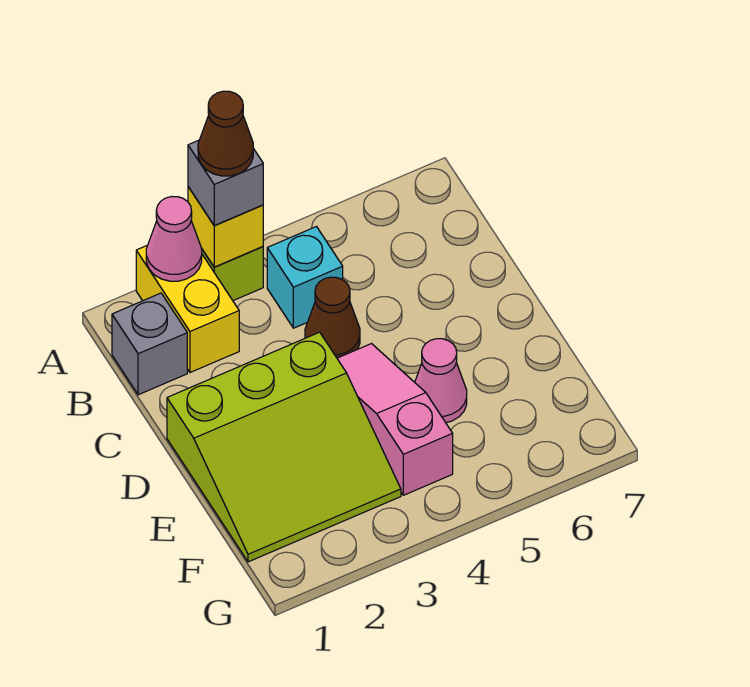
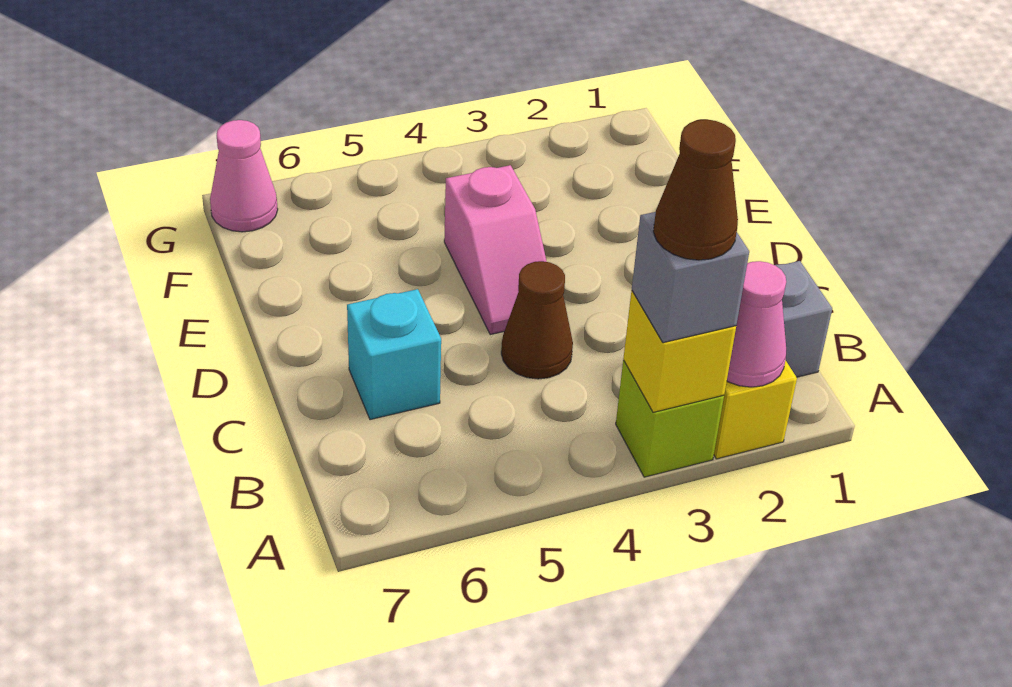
cyan brick B4 level 1 -> cyan brick C6 level 1
lime slope D1:F3 level 1 top D -> none
pink slope D4:F4 level 1 top F -> pink slope D4:E4 level 1 top E
pink cone E5 level 1 -> pink cone G7 level 1

